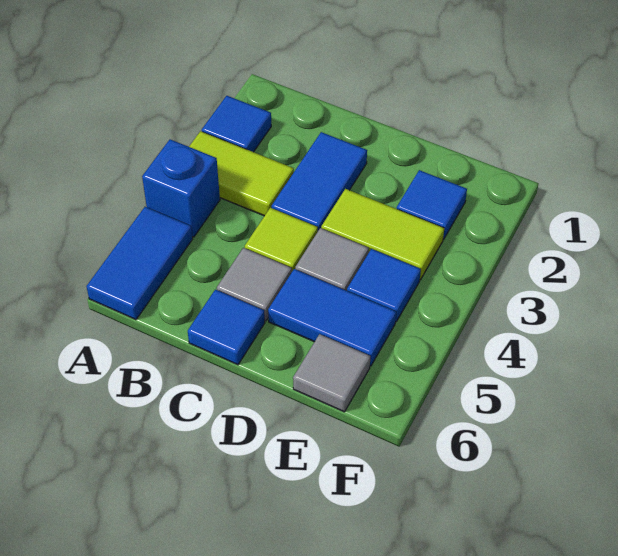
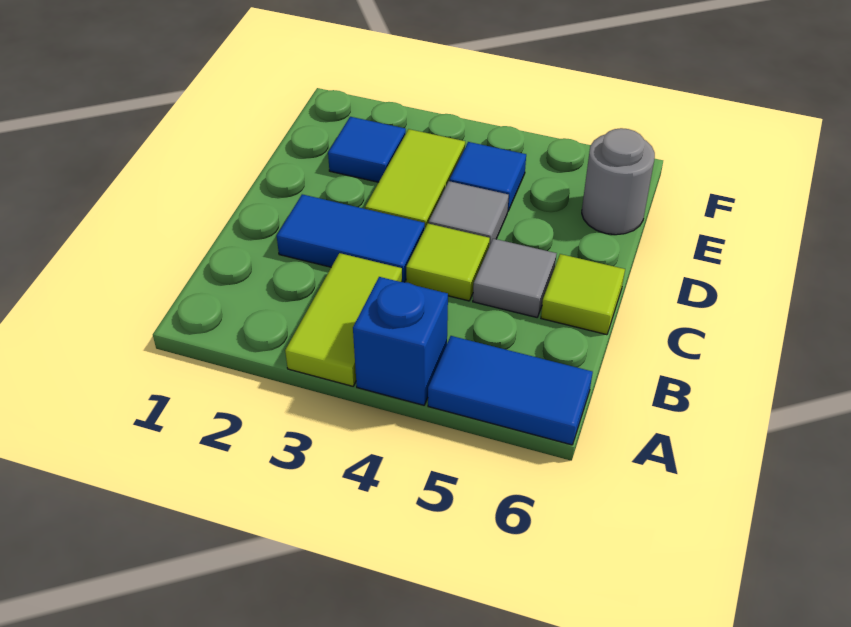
blue tile A2 level 1 -> none
blue tile C6 level 1 -> lime tile C6 level 1
blue tile D5:E5 level 1 -> none
grey tile E6 level 1 -> grey round brick E6 level 1

